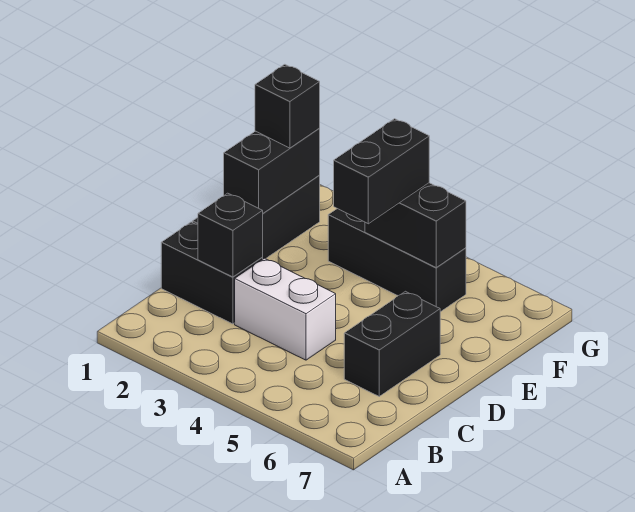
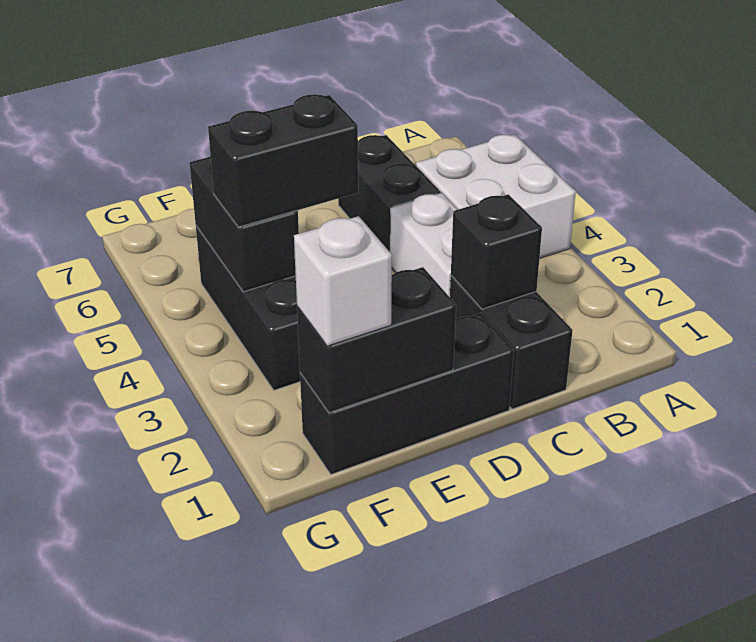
none -> white brick A4:B5 level 1
black brick C6:D6 level 1 -> black brick C5:C6 level 1
black brick F1 level 3 -> white brick F1 level 3

